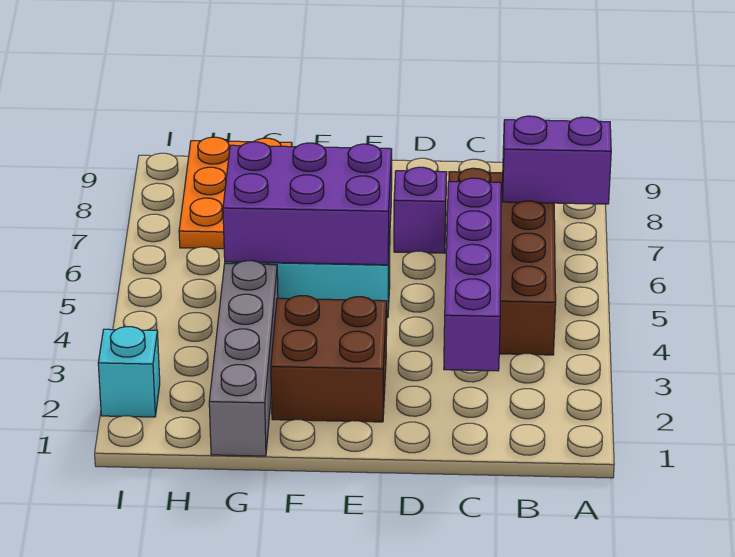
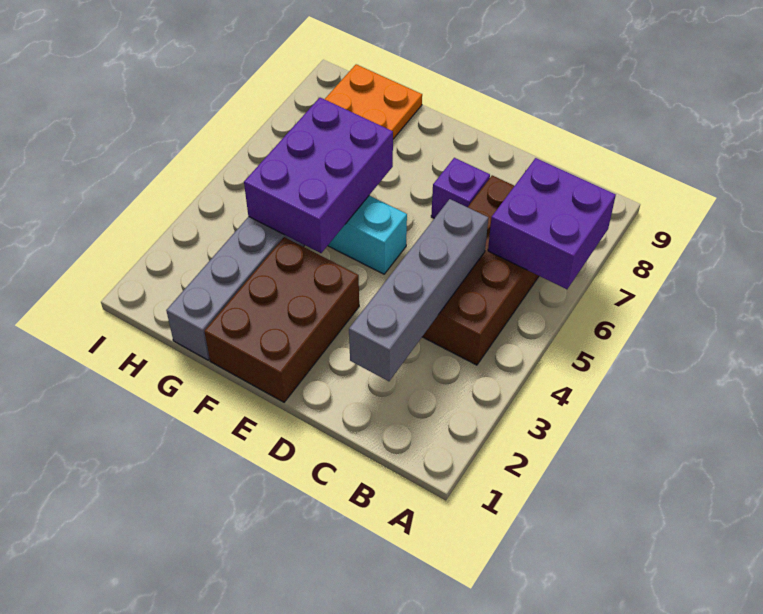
purple brick A7:B7 level 2 -> purple brick A6:B7 level 2
purple brick C2:C5 level 2 -> grey brick C2:C5 level 2
brown brick E2:F3 level 1 -> brown brick E1:F3 level 1
purple brick E5:G6 level 2 -> purple brick F4:G6 level 2
cyan brick I2 level 1 -> none

